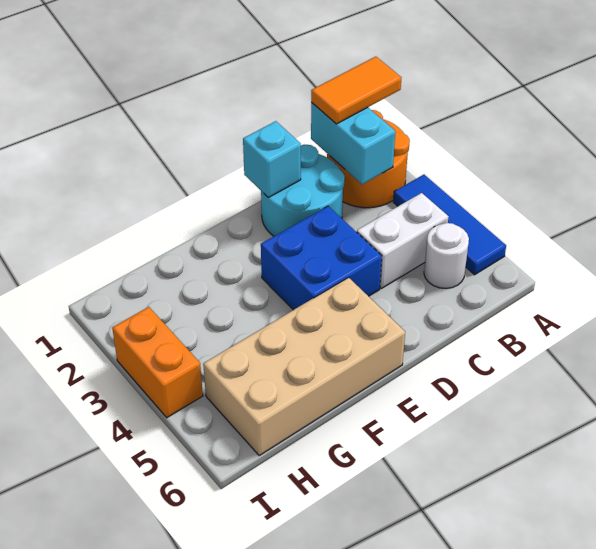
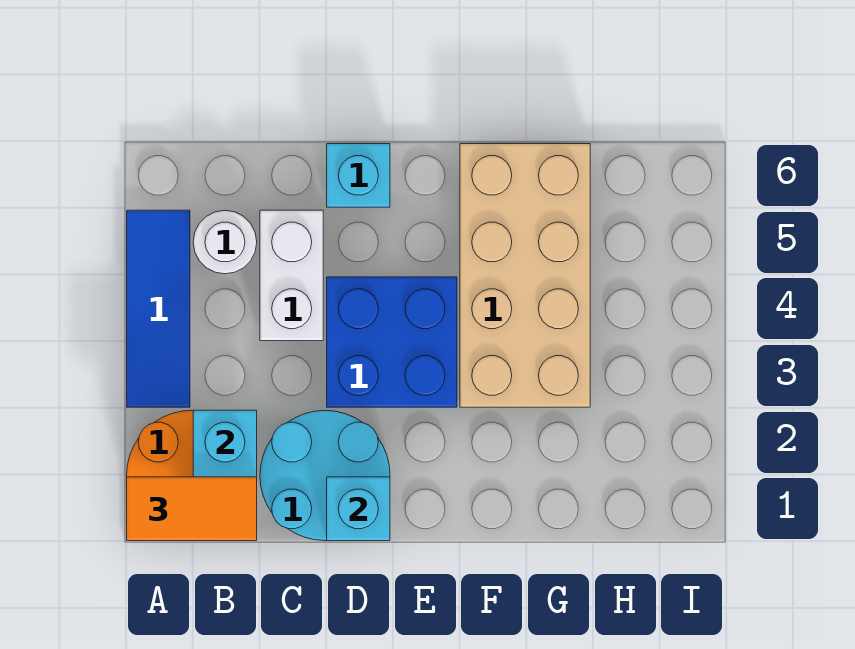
white brick B4:C4 level 1 -> white brick C4:C5 level 1
none -> cyan brick D6 level 1
tan brick E5:H6 level 1 -> tan brick F3:G6 level 1
orange brick I3:I4 level 1 -> none

